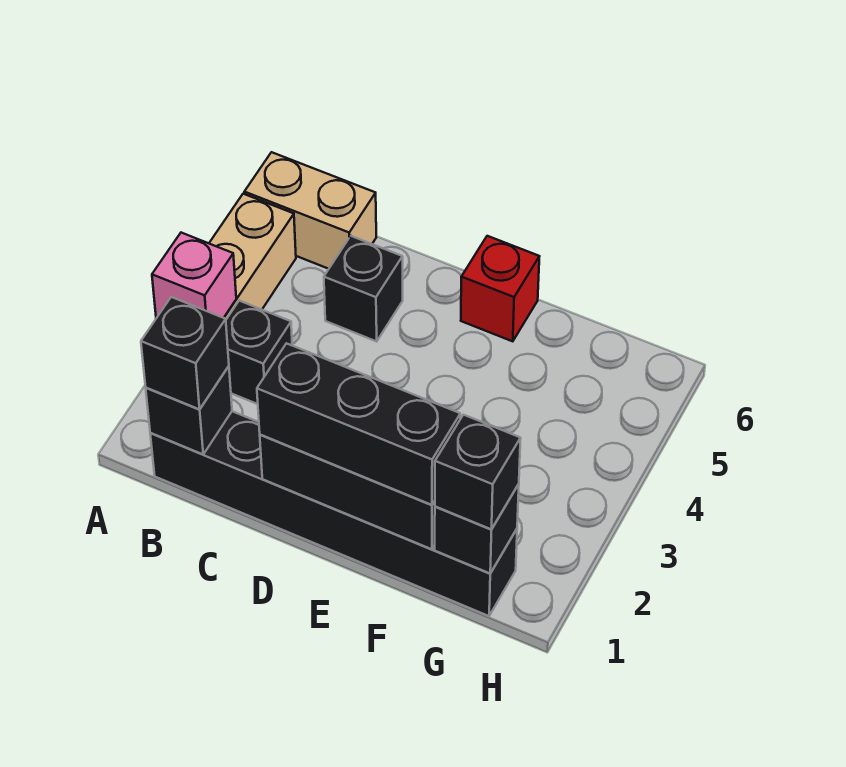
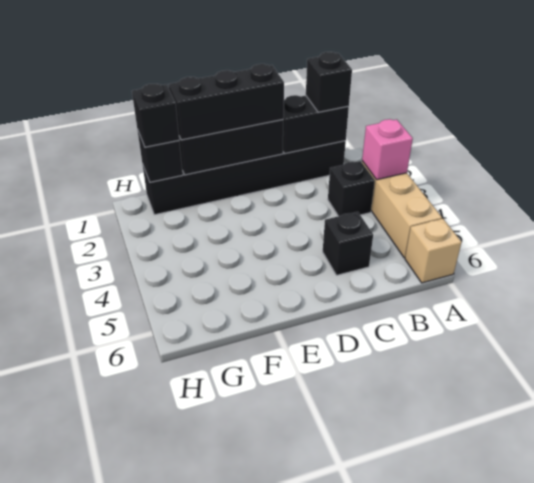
tan brick A6:B6 level 1 -> tan brick A6 level 1
black brick B1 level 2 -> black brick B1:C1 level 2
red brick E6 level 1 -> none

